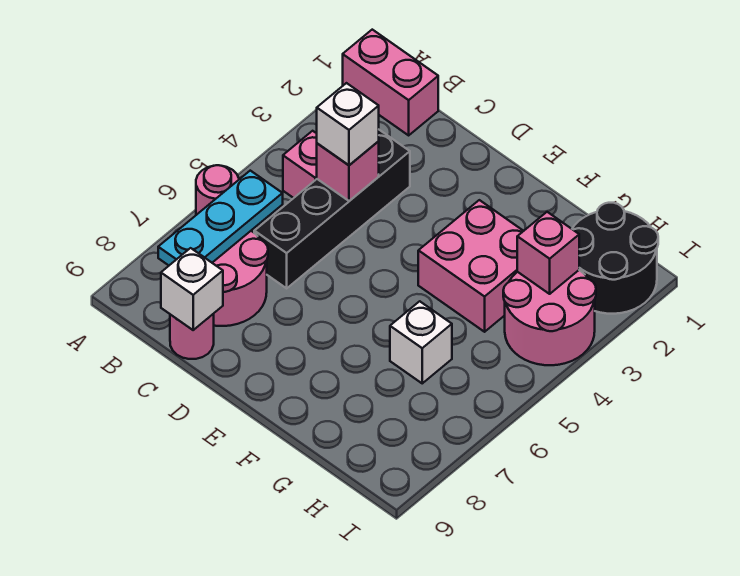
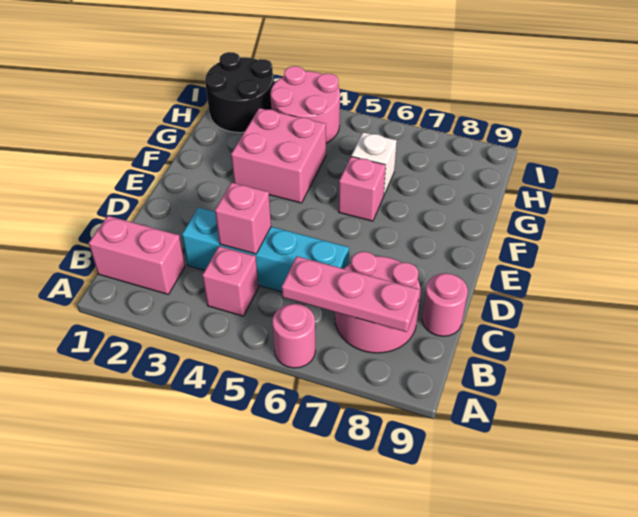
pink brick A1:B1 level 1 -> pink brick B1:B2 level 1
cyan plate B6:B8 level 2 -> pink plate B6:B8 level 2
black brick C3:C6 level 1 -> cyan brick C3:C6 level 1
white brick C4 level 3 -> none
white brick C9 level 2 -> none
pink brick H3 level 2 -> pink brick F6 level 1

